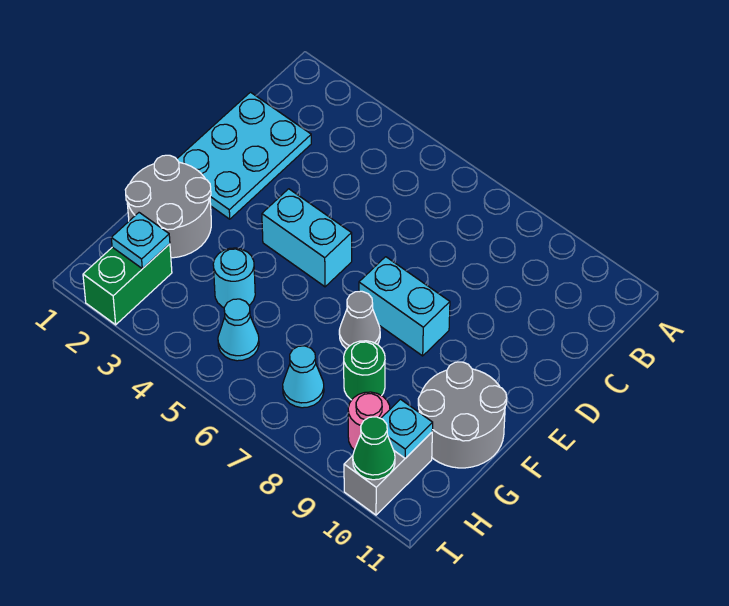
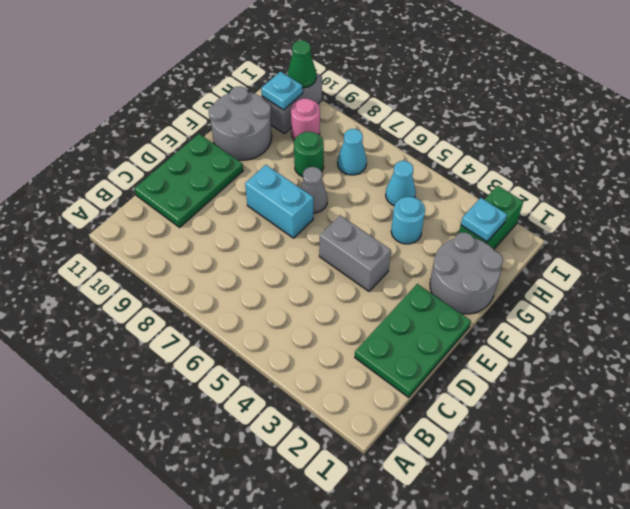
cyan plate C1:E2 level 1 -> green plate C1:E2 level 1
none -> green plate C10:E11 level 1
cyan brick E4:E5 level 1 -> grey brick E4:E5 level 1

